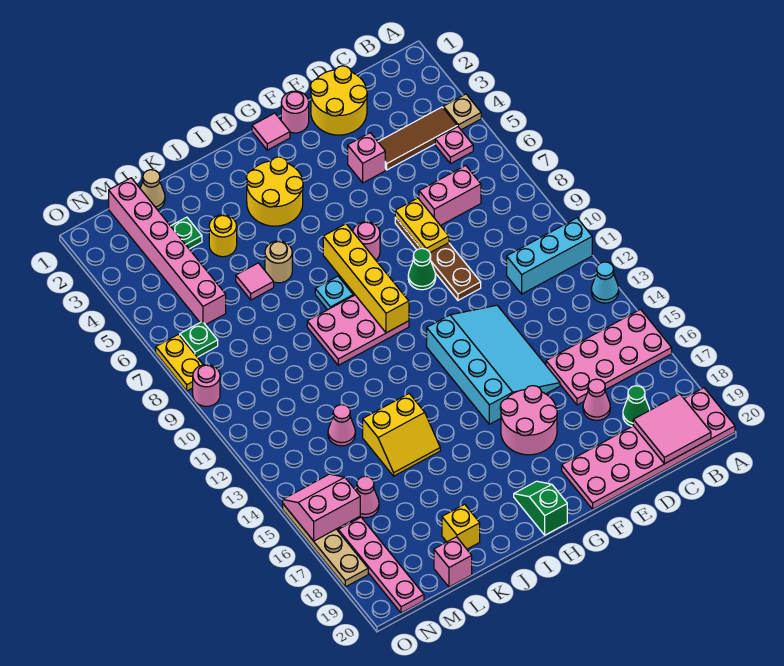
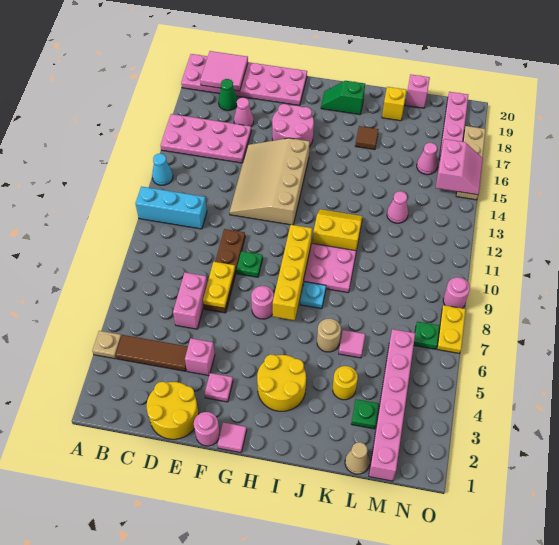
pink plate B5 level 1 -> pink plate F3 level 1
pink brick C7:D7 level 1 -> pink brick D6:D7 level 1
cyan slope E12:G15 level 1 top G -> tan slope E12:G15 level 1 top G
green cone F9 level 1 -> green plate F9 level 1
green slope H19:H20 level 1 top 20 -> green slope H19:I19 level 1 top I
yellow slope J14:K15 level 1 top 14 -> yellow slope I11:J12 level 1 top 11
none -> brown tile J17 level 1
pink slope N15:O16 level 2 top 16 -> pink slope N15:O16 level 2 top N

